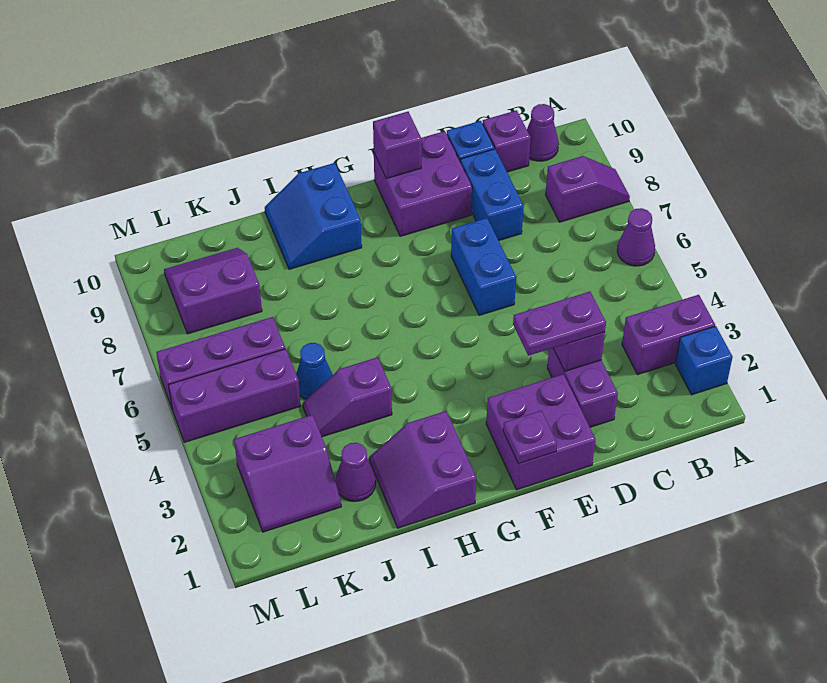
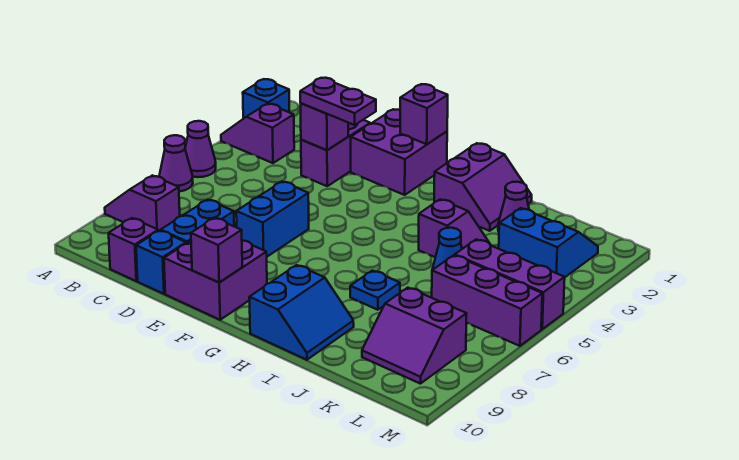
purple brick A3:B3 level 1 -> purple slope A3:B3 level 1 top B
purple cone B10 level 1 -> purple cone A5 level 1
purple plate F1 level 2 -> purple brick F1 level 2
none -> blue plate I7 level 1
purple slope K2:L3 level 1 top 3 -> blue slope K2:L3 level 1 top 3

